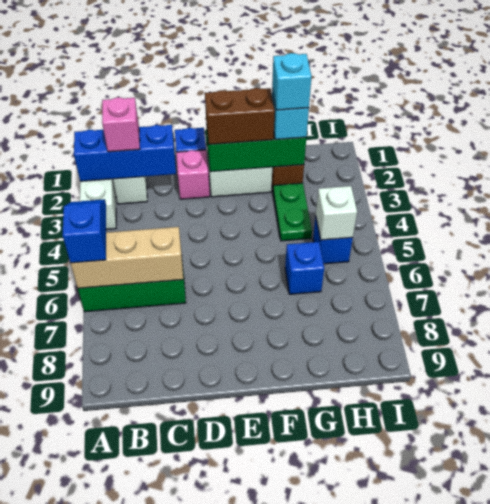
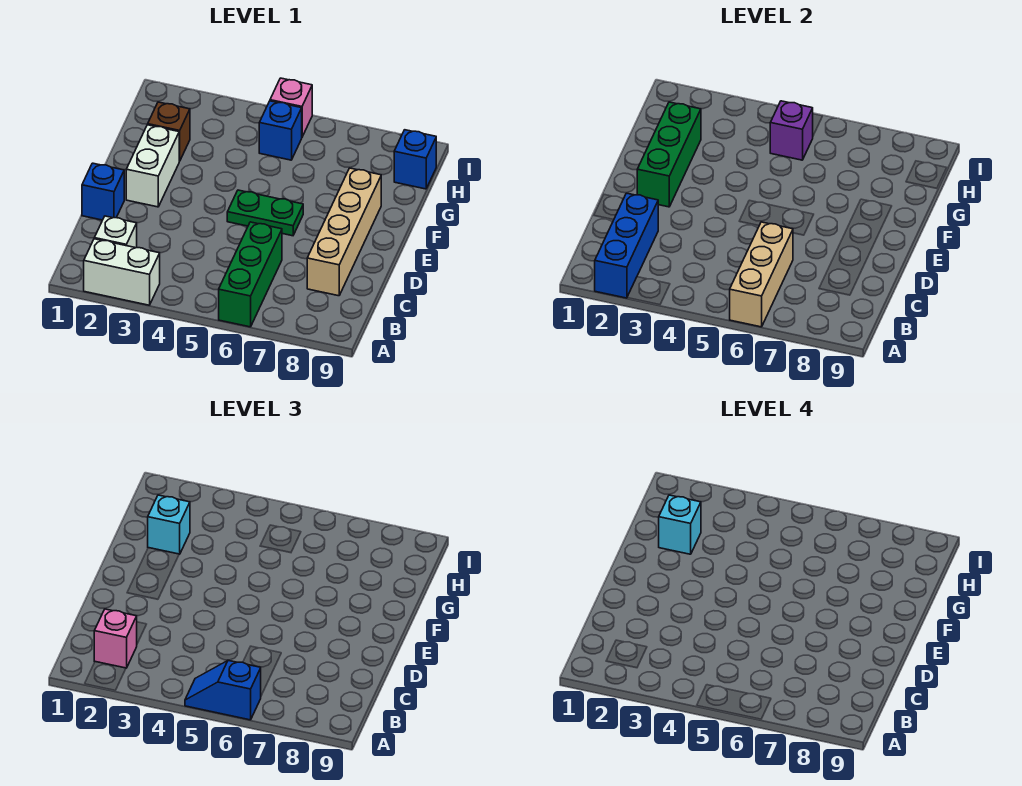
none -> tan brick C8:F8 level 1
pink brick D2 level 1 -> pink brick I5 level 1
brown brick E2:F2 level 3 -> none
green plate G3:G4 level 1 -> green plate E5:E6 level 1
blue brick G6 level 1 -> blue brick H9 level 1
white brick H5 level 2 -> purple brick H5 level 2

